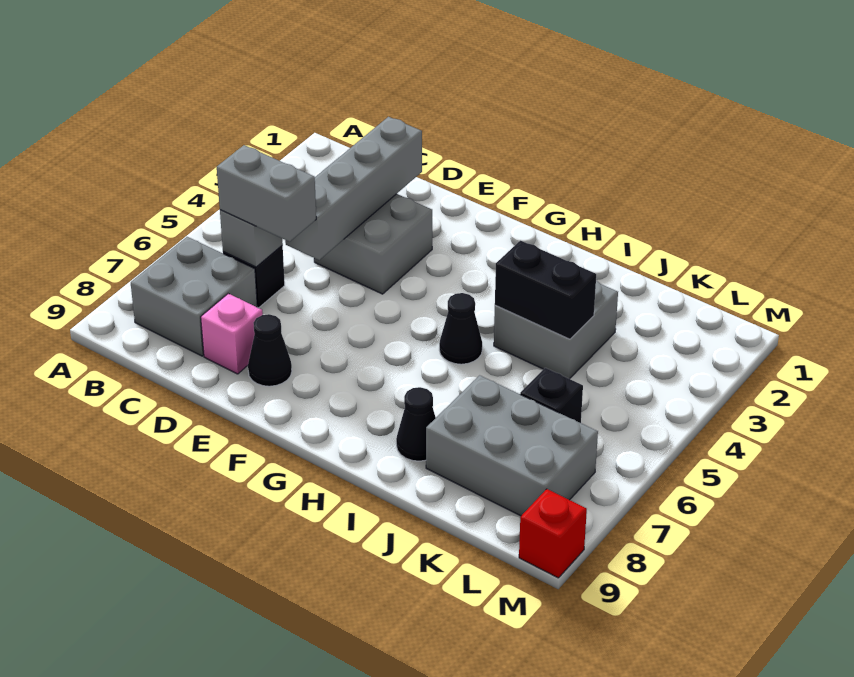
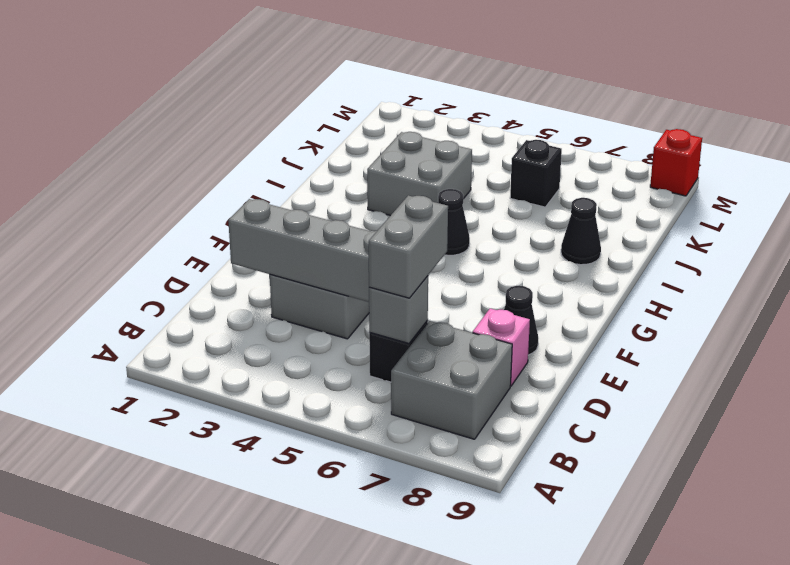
black brick I4:J4 level 2 -> none
grey brick J7:L8 level 1 -> none

